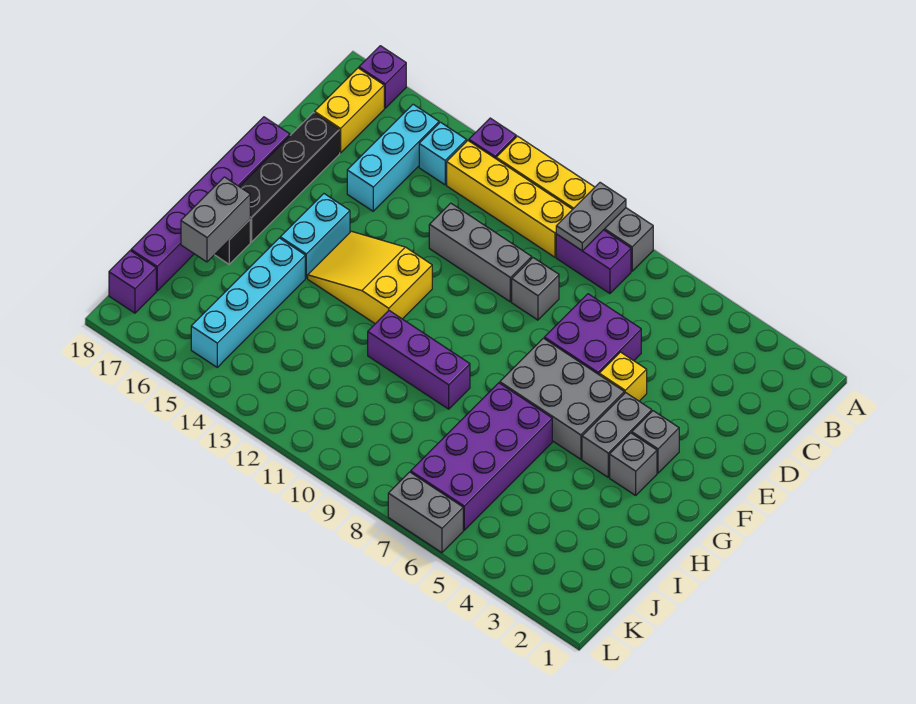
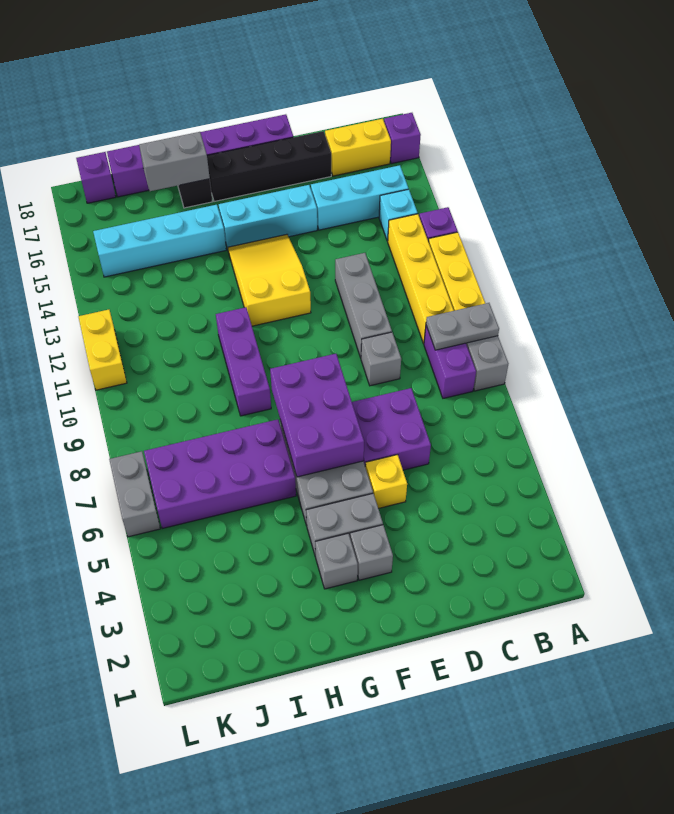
none -> purple brick F6:G8 level 2
cyan brick F15:G15 level 1 -> cyan brick E15:G15 level 1
none -> yellow brick L11:L12 level 1

